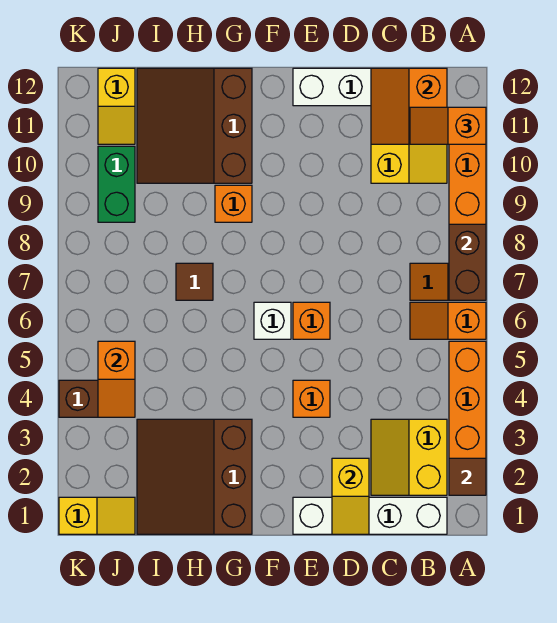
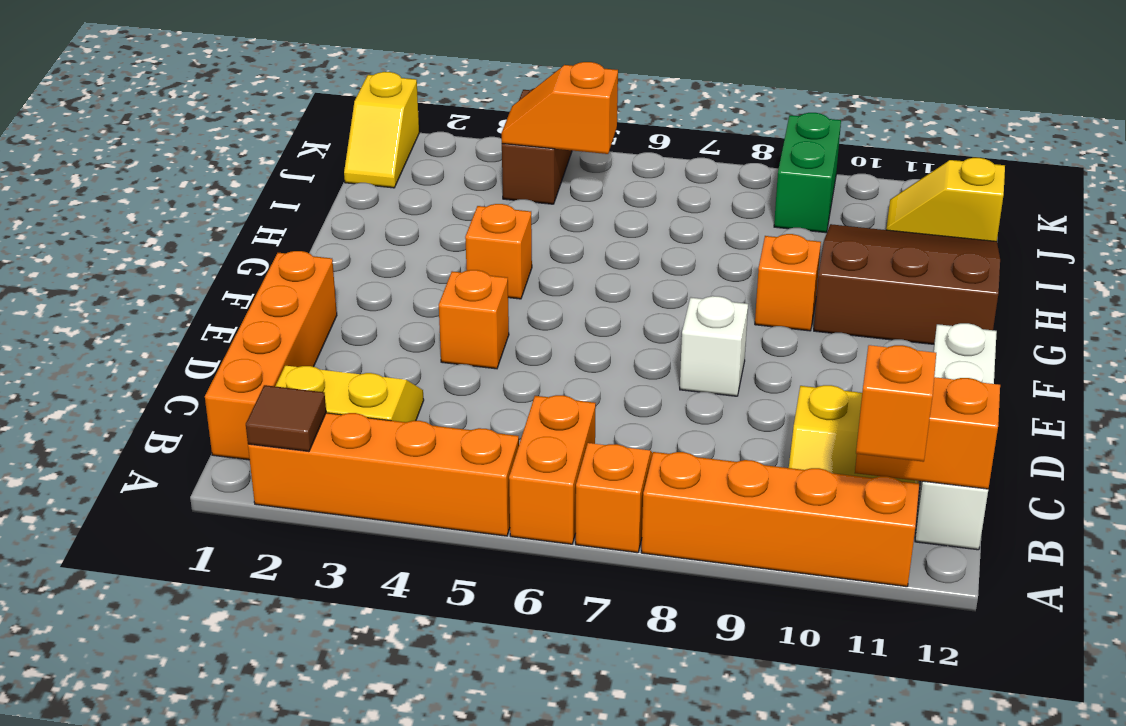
orange slope A6:B6 level 1 top A -> orange brick A6:B6 level 1
brown brick A7:A8 level 2 -> none
white brick B1:E1 level 1 -> orange brick B1:E1 level 1
yellow slope D1:D2 level 2 top 2 -> none
orange brick E6 level 1 -> orange brick G4 level 1
white brick F6 level 1 -> white brick E8 level 1
brown slope G1:I3 level 1 top G -> none
brown tile H7 level 1 -> none
green brick J9:J10 level 1 -> green brick J9:K9 level 1

